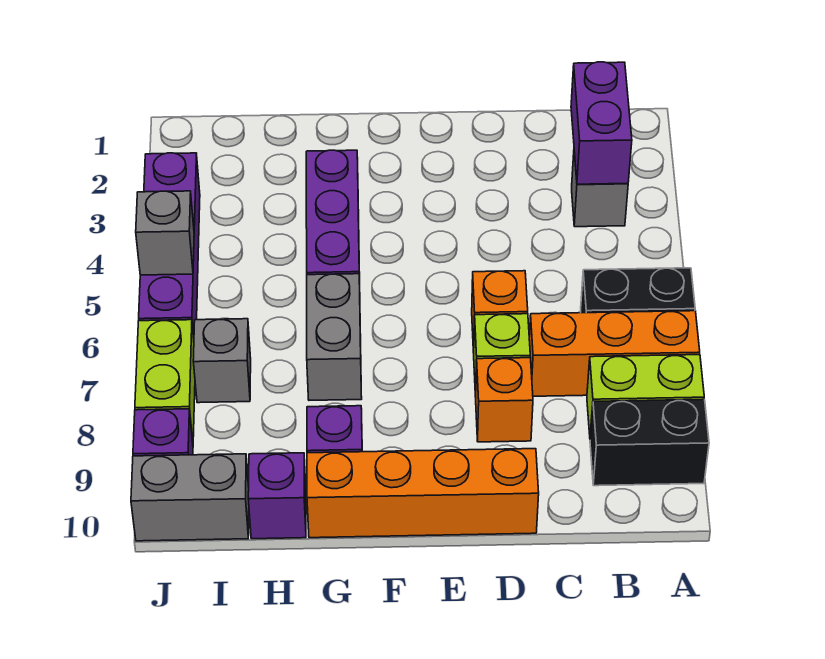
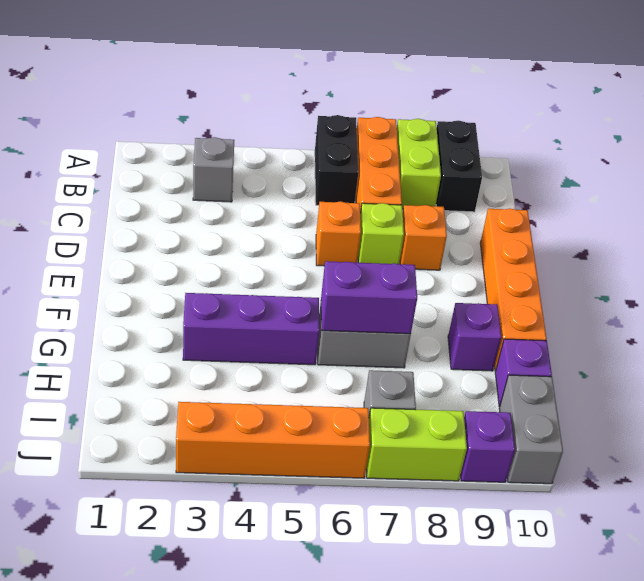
purple brick B2:B3 level 2 -> purple brick G6:G7 level 2
purple brick J3:J6 level 1 -> orange brick J3:J6 level 1
grey brick J5 level 2 -> none

